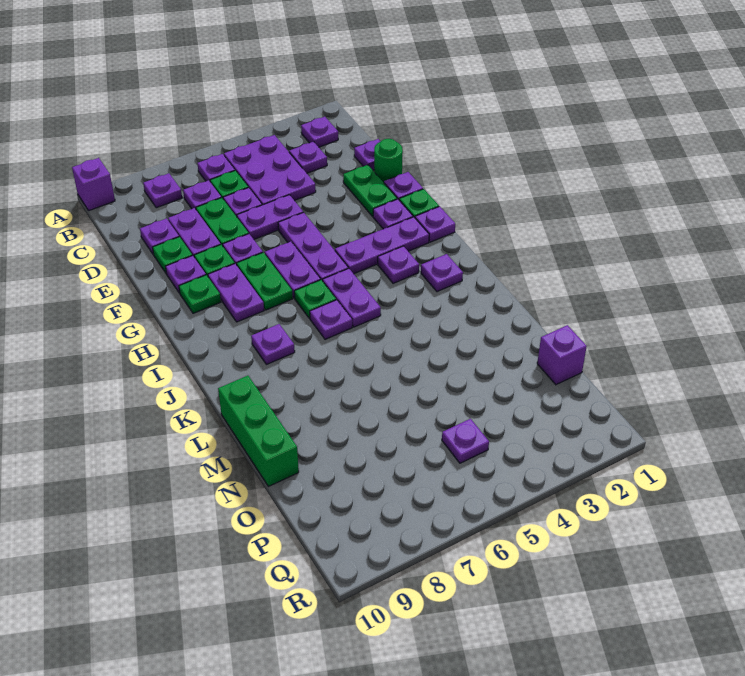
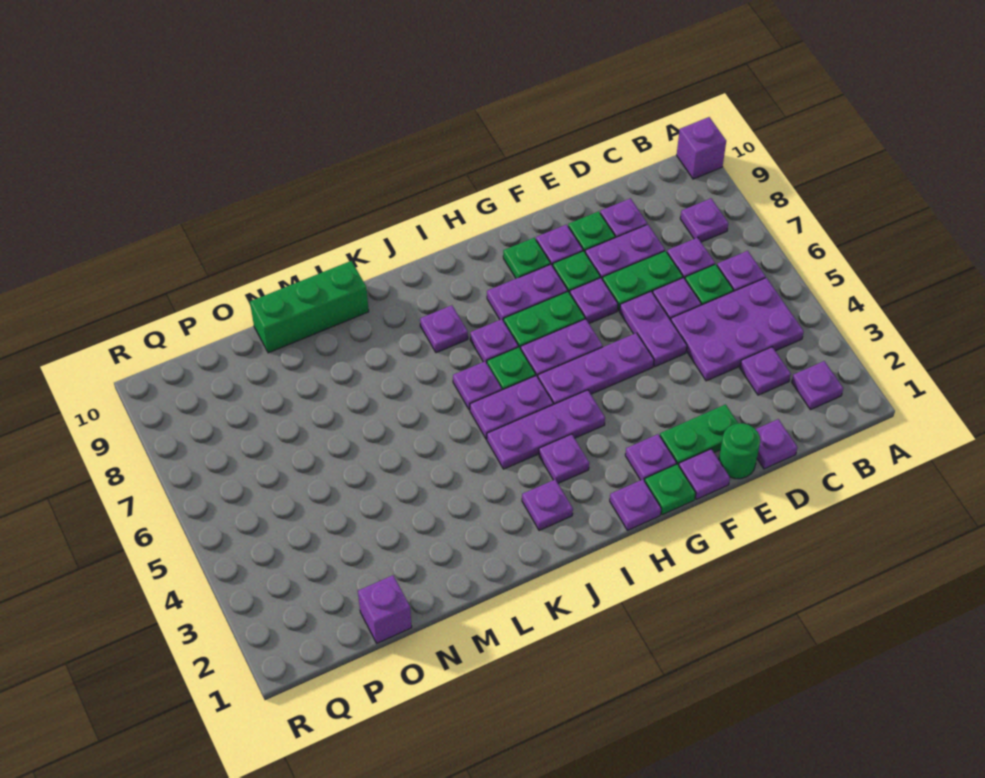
purple plate H2:H4 level 1 -> purple plate H4:J4 level 1
purple plate P5 level 1 -> purple plate I7 level 1

